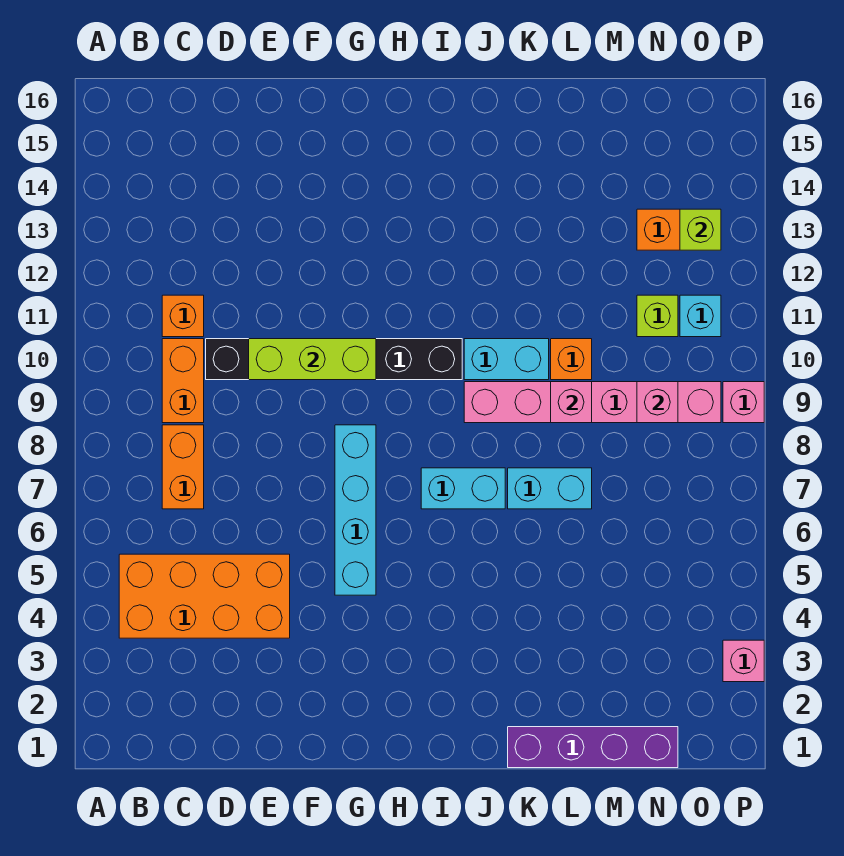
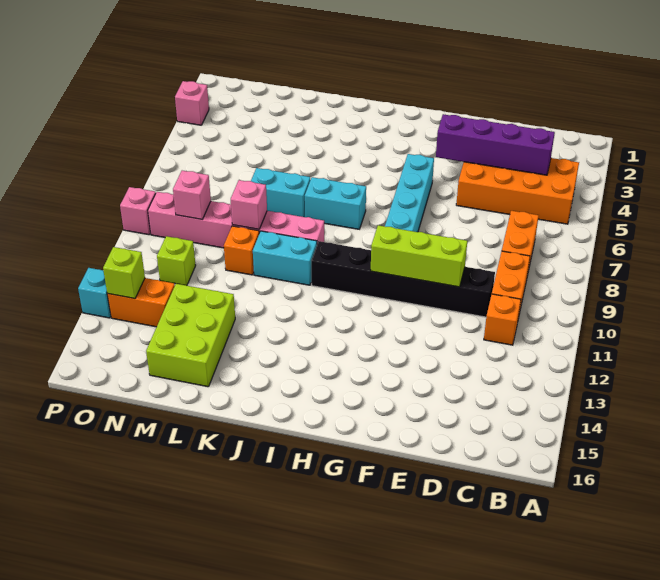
purple brick K1:N1 level 1 -> purple brick C4:F4 level 2
none -> lime brick L13:M15 level 1
cyan brick O11 level 1 -> cyan brick P13 level 1

